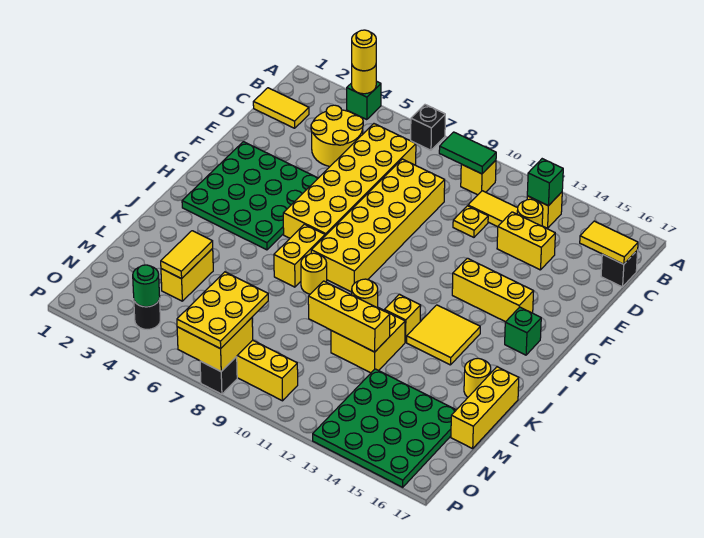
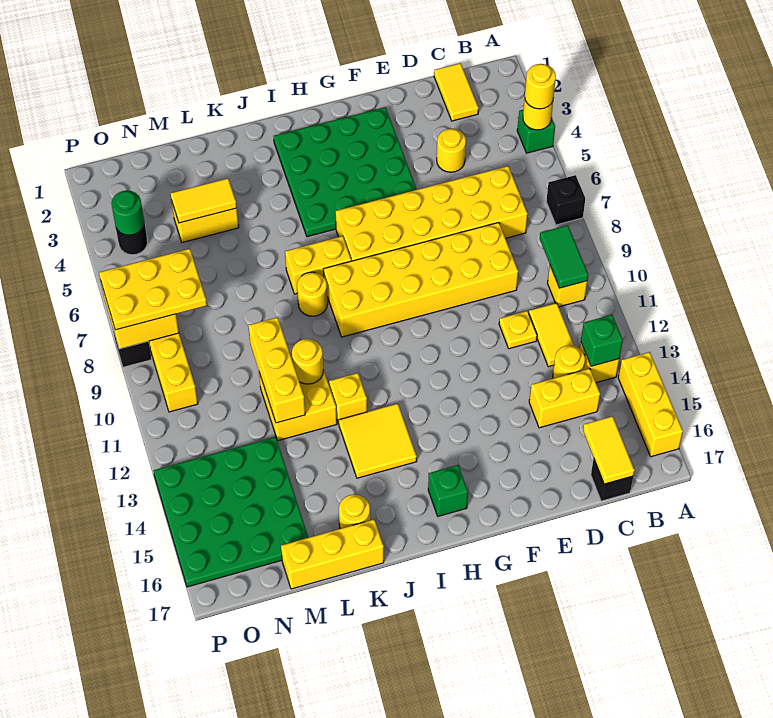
yellow round brick C4:D5 level 1 -> yellow round brick D4 level 1
yellow brick D13:D14 level 1 -> yellow brick C14:D14 level 1
yellow brick G13:G15 level 1 -> yellow brick A14:A16 level 1

